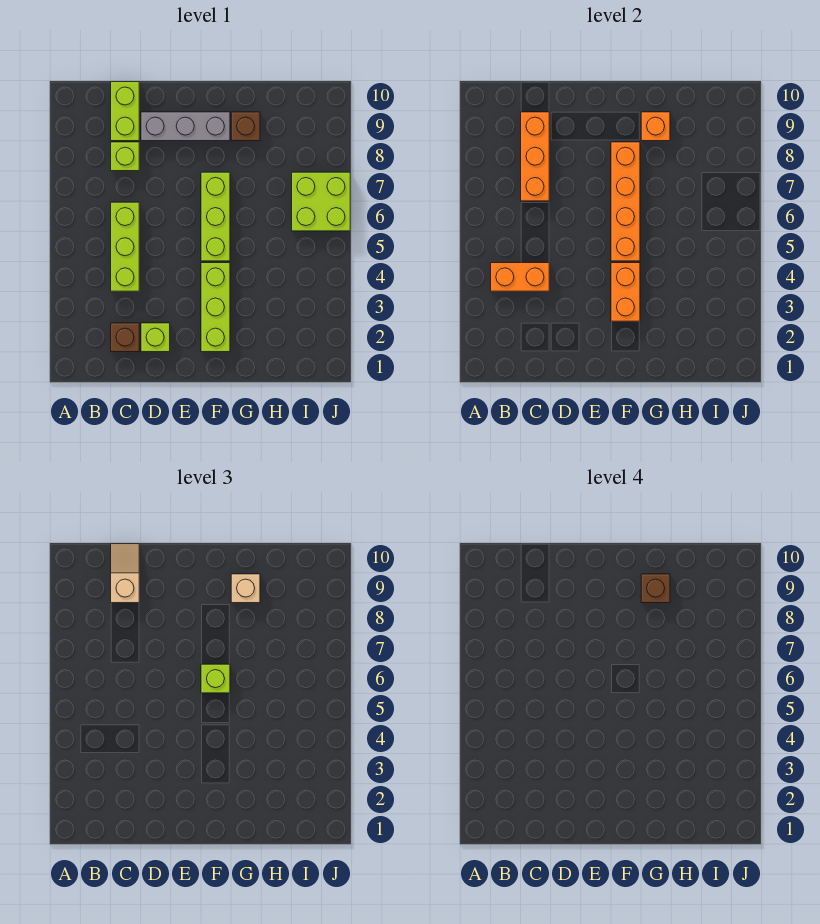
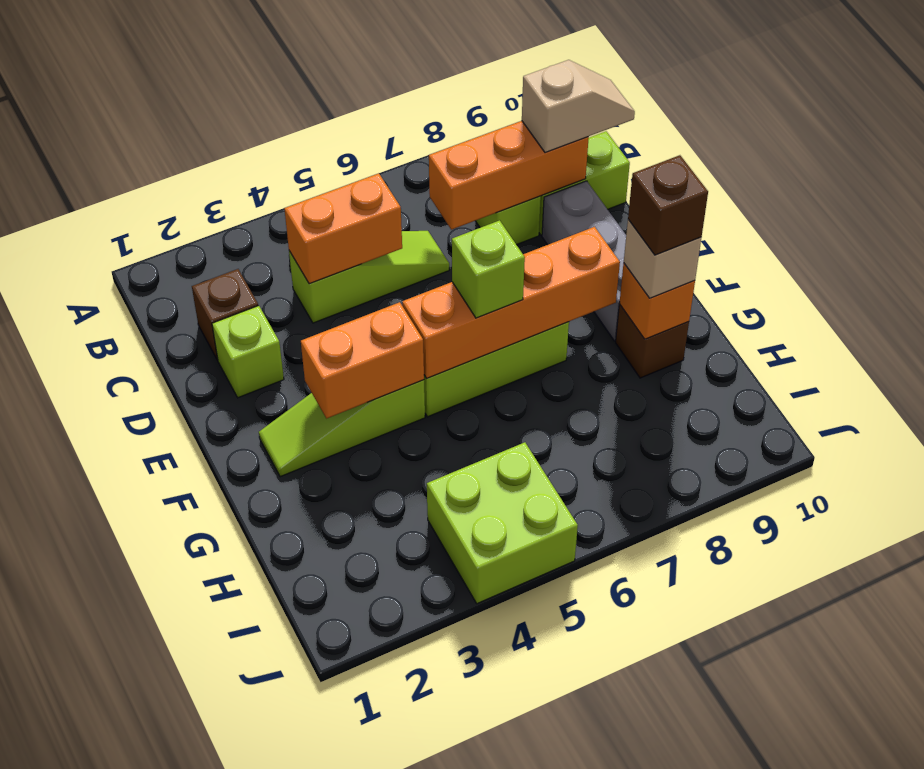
orange brick B4:C4 level 2 -> orange brick C4:C5 level 2
lime brick C4:C6 level 1 -> lime slope C4:C6 level 1 top 4
lime brick F2:F4 level 1 -> lime slope F2:F4 level 1 top 4
lime brick I6:J7 level 1 -> lime brick I4:J5 level 1

